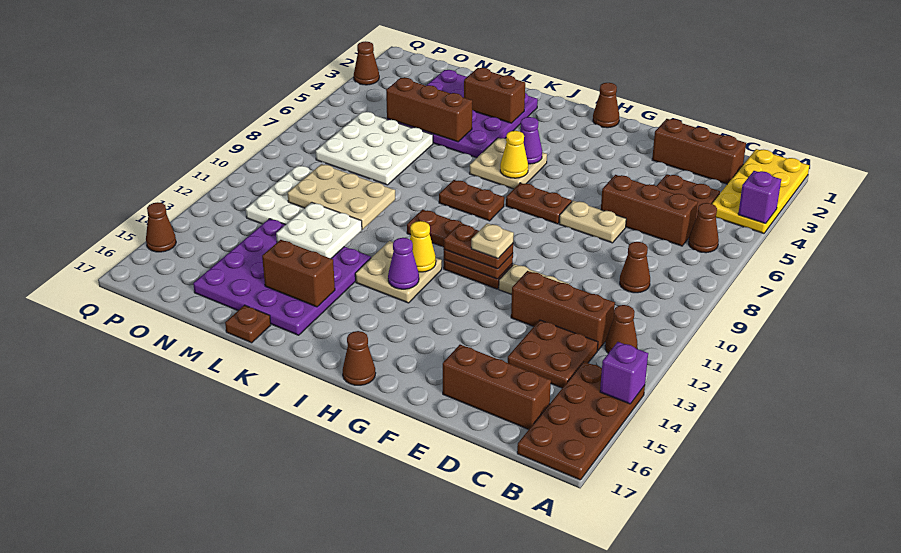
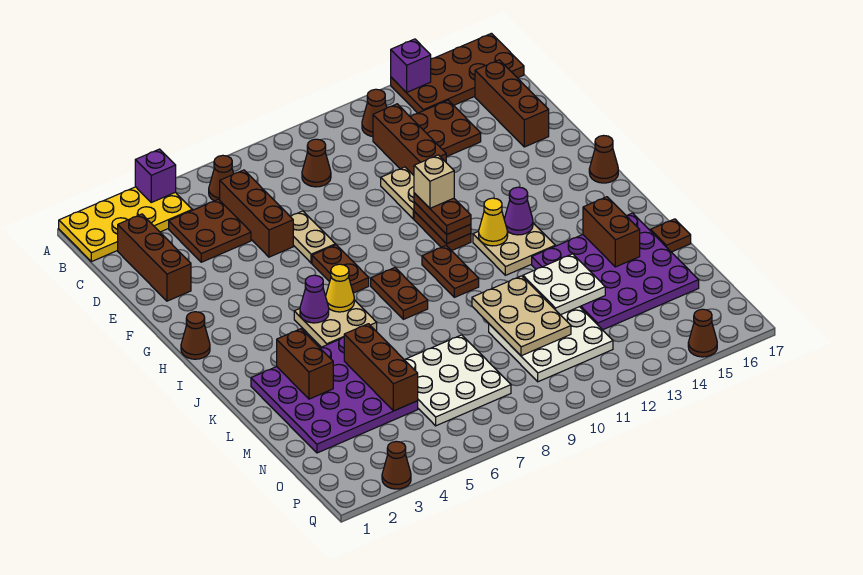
tan plate G11 level 4 -> tan brick G11 level 4

